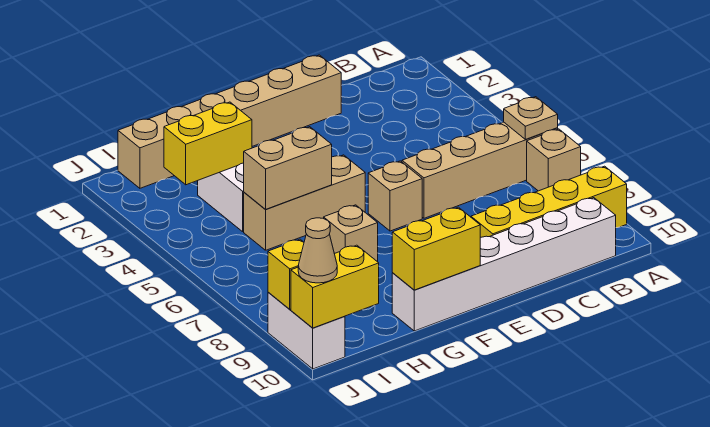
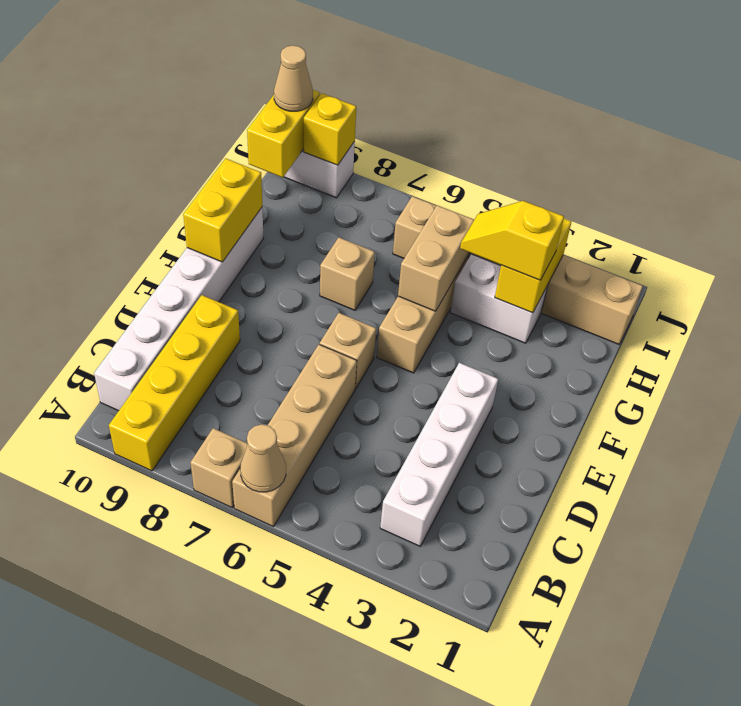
tan plate A6 level 2 -> tan cone A6 level 2
none -> white brick B3:E3 level 1
tan brick D1:I1 level 1 -> tan brick I1:I6 level 1
none -> yellow slope H3:H4 level 3 top 3

